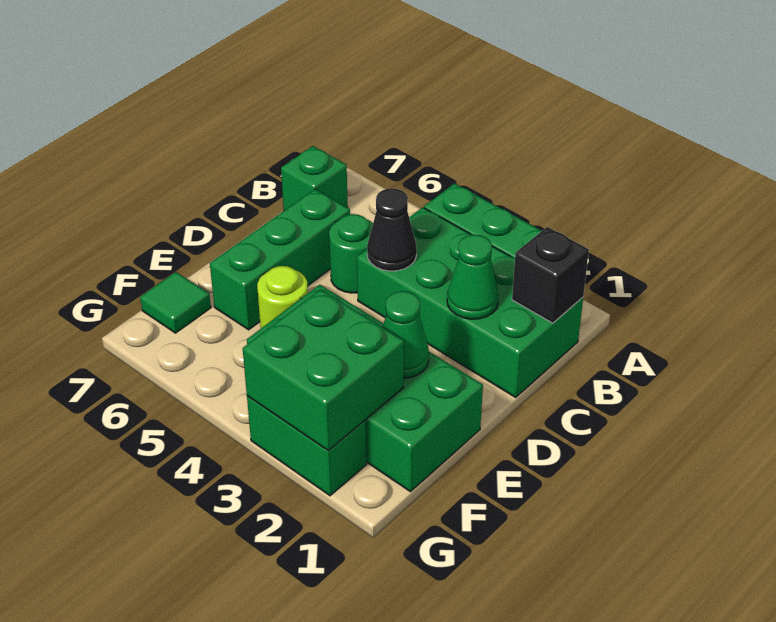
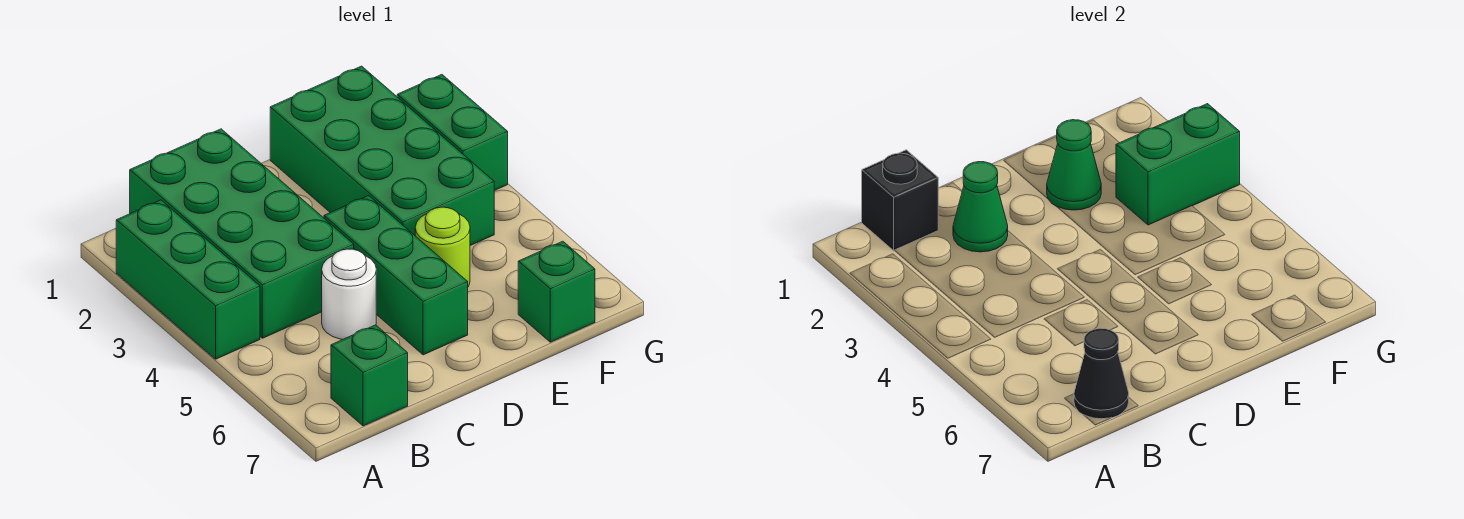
black cone C4 level 2 -> black cone B7 level 2
green round brick C5 level 1 -> white round brick C5 level 1
green brick C6:E6 level 1 -> green brick D4:D6 level 1
green brick F2:G3 level 2 -> green brick F3:G3 level 2
green tile F7 level 1 -> green brick F7 level 1

